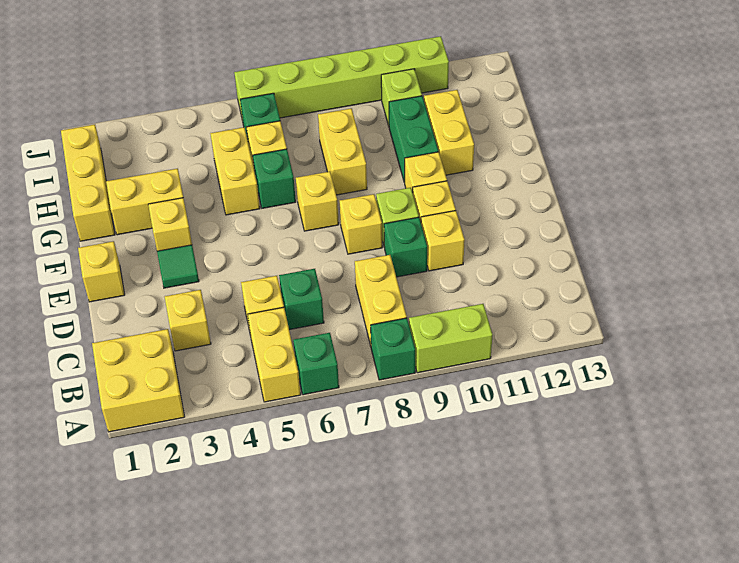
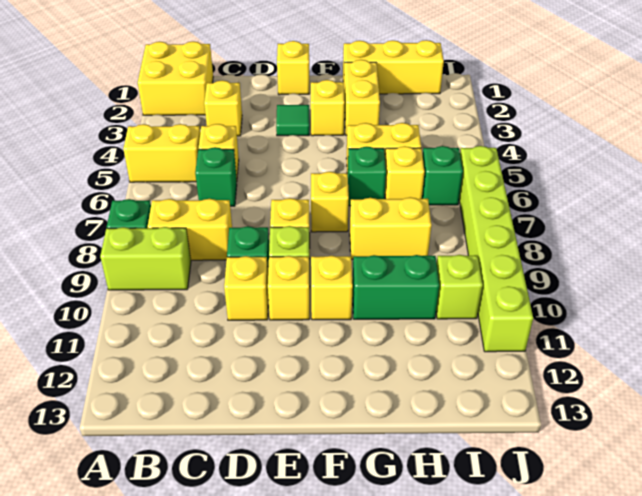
green brick A6 level 1 -> none
lime brick A9:A10 level 1 -> lime brick A9:B9 level 1
yellow brick G11:H11 level 1 -> none

